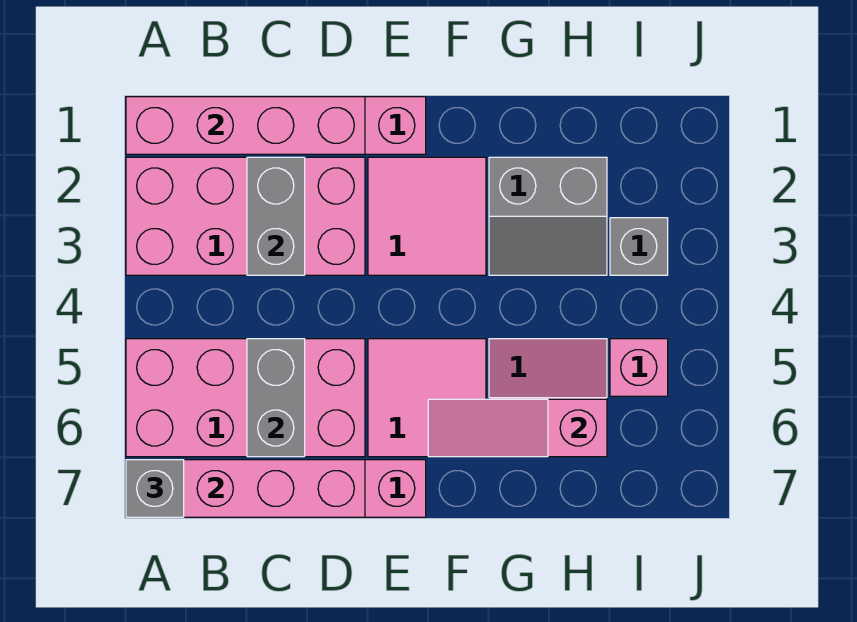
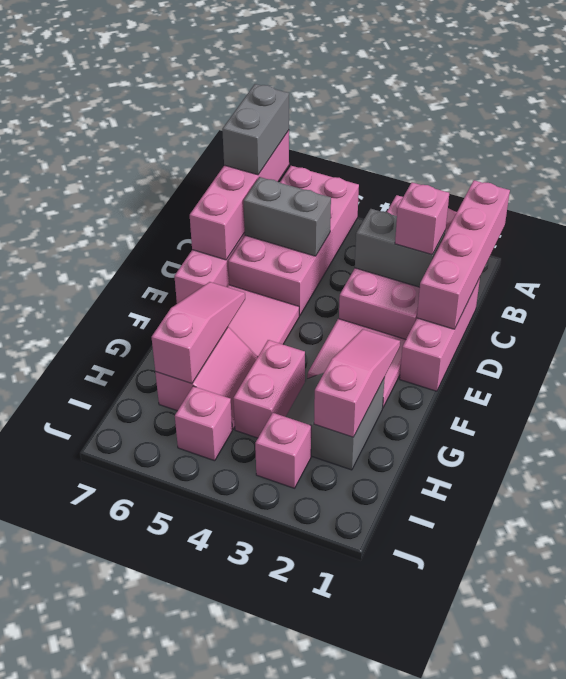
grey brick A7 level 3 -> grey brick A7:B7 level 3
none -> pink brick C2 level 3
none -> pink slope F2:H2 level 2 top H
none -> pink brick G4:H4 level 1
grey brick I3 level 1 -> pink brick I3 level 1

